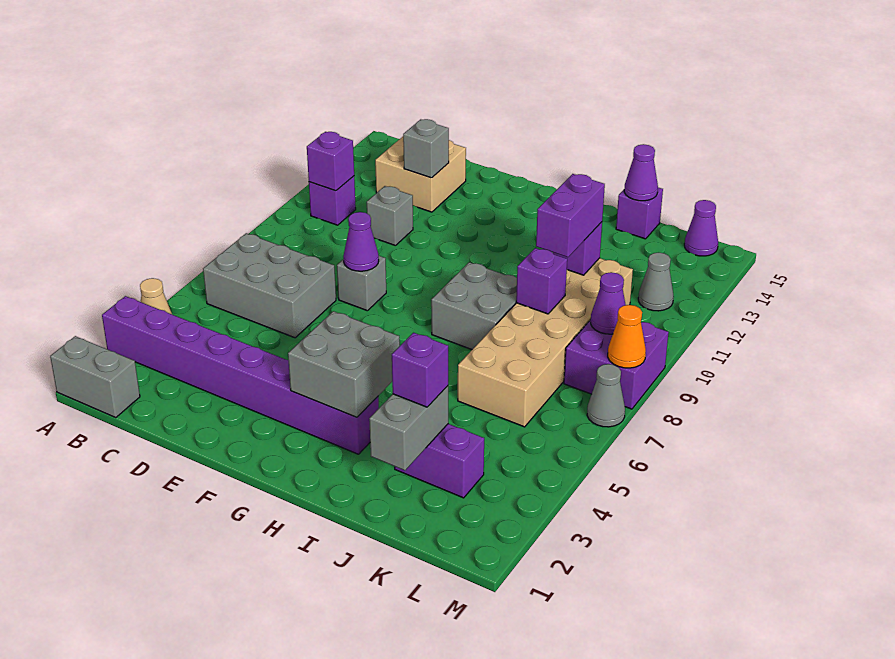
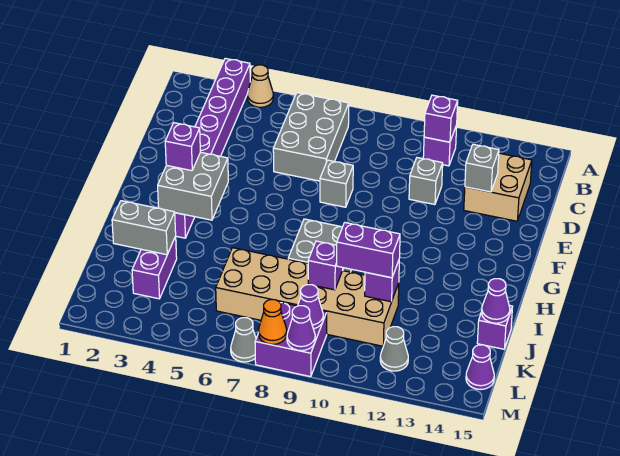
grey brick A1:B1 level 1 -> none
purple cone E8 level 2 -> purple cone M9 level 2
purple brick J3 level 3 -> purple brick G3 level 3

